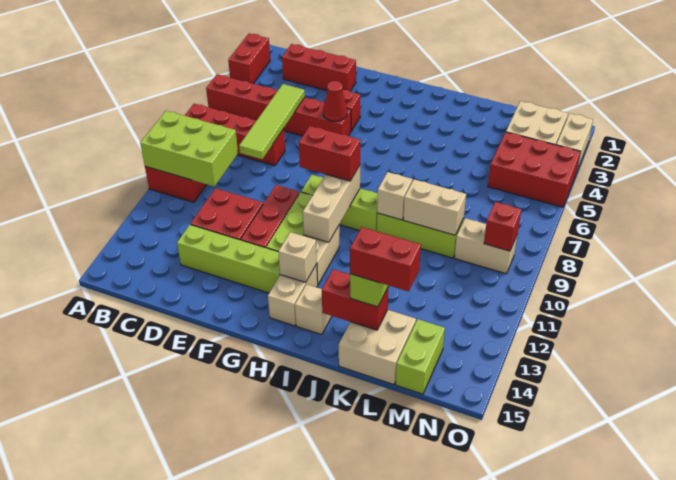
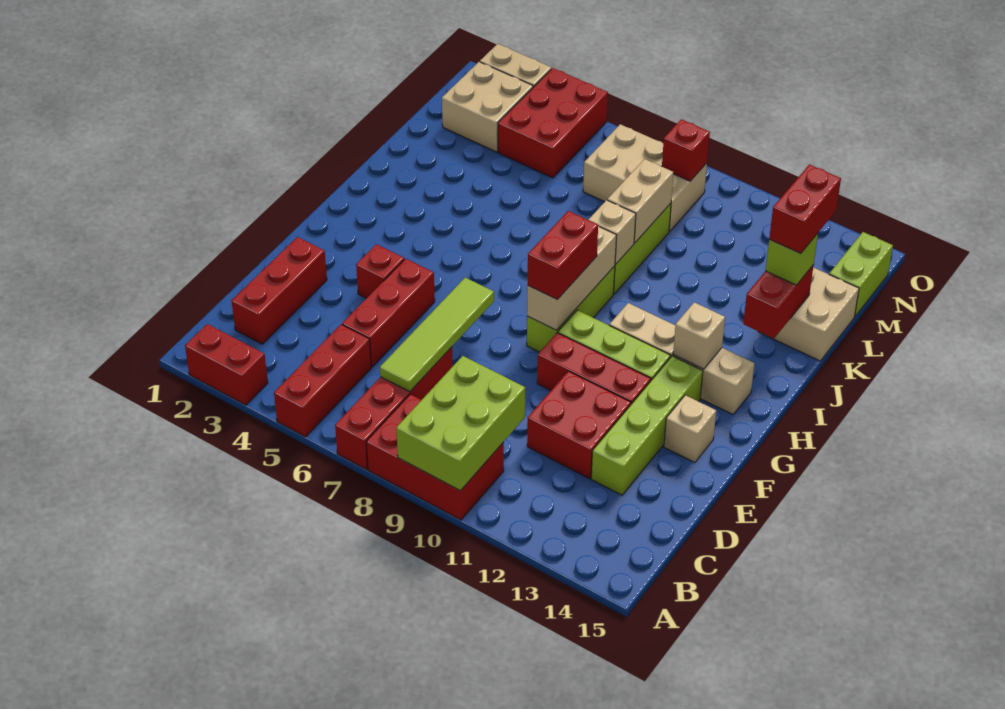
lime tile D5:D8 level 2 -> lime tile C7:F7 level 2
red cone F5 level 2 -> none
tan brick H9:H11 level 2 -> tan brick G9:I9 level 2
tan brick I14 level 1 -> tan brick F14 level 1
tan brick M9:N9 level 1 -> tan brick M7:N9 level 1
lime brick M14:M15 level 1 -> lime brick M15:N15 level 1

